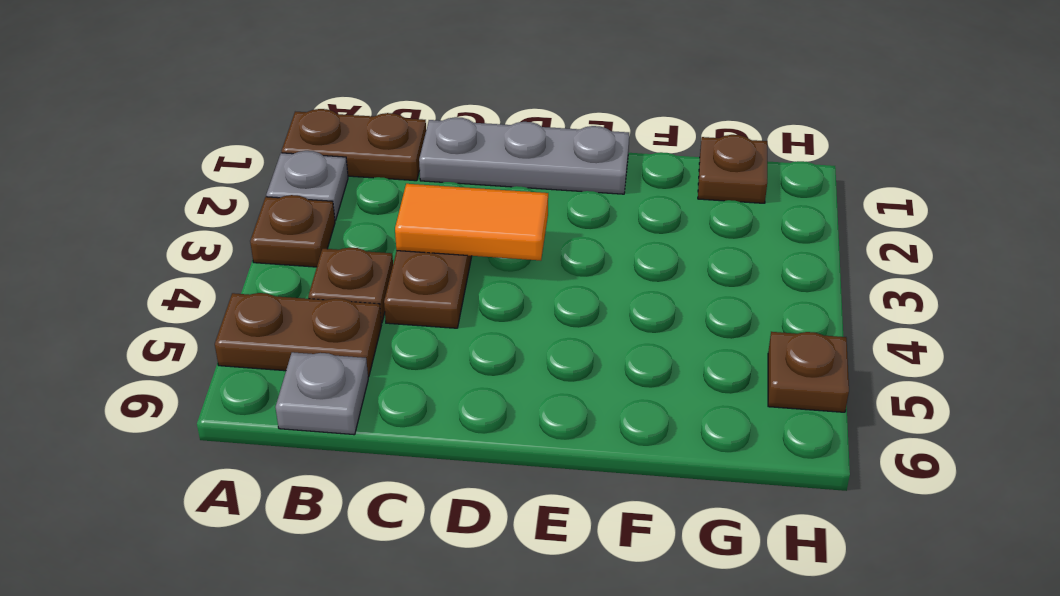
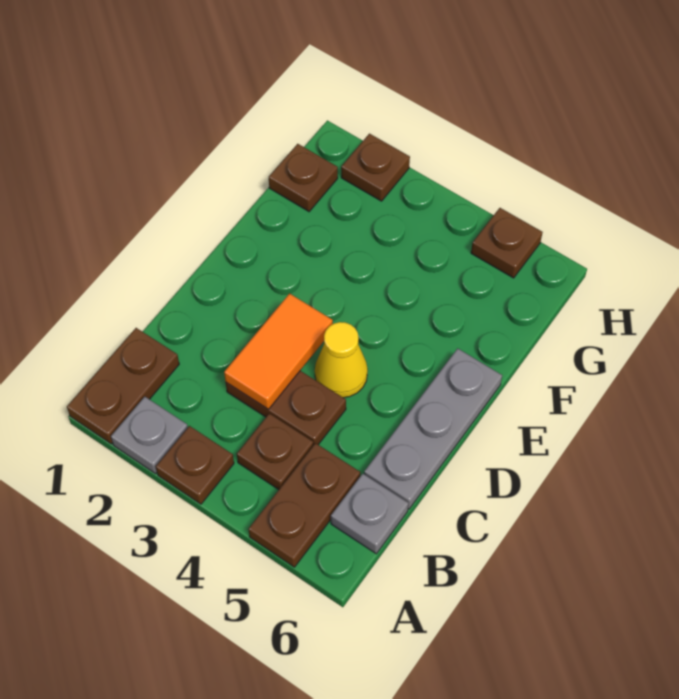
grey plate C1:E1 level 1 -> grey plate C6:E6 level 1
none -> yellow cone D4 level 1
none -> brown plate H2 level 1

